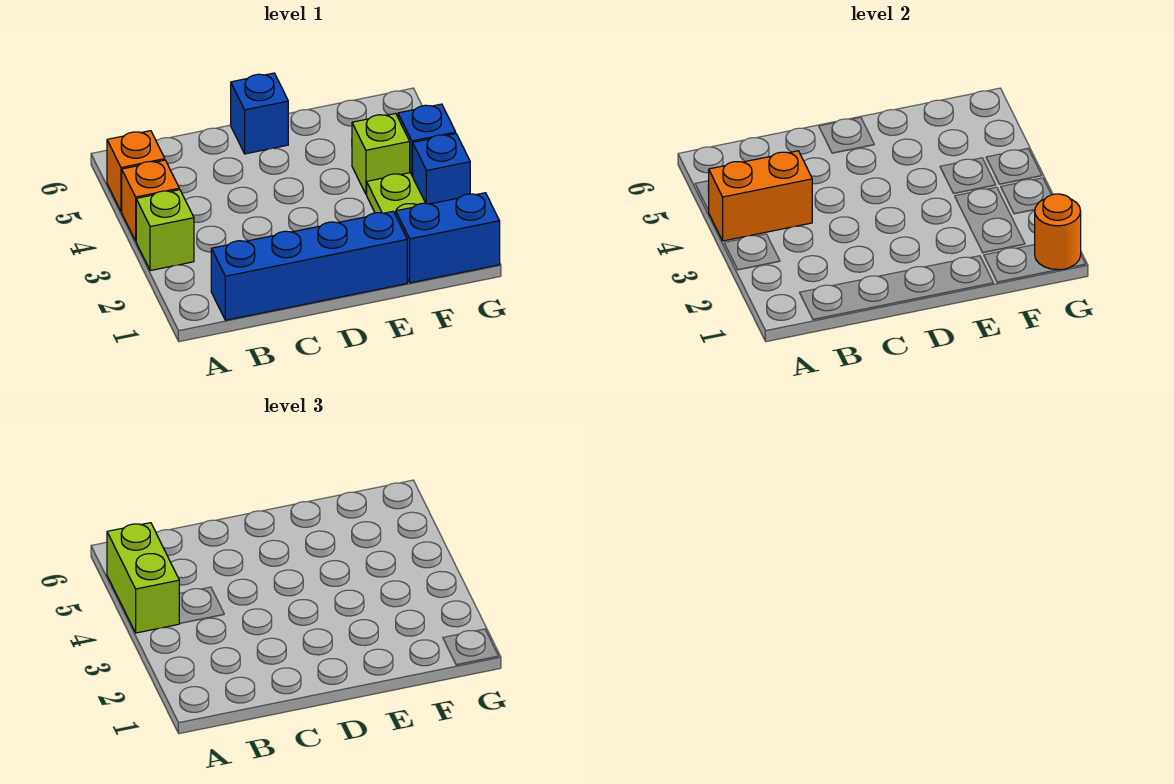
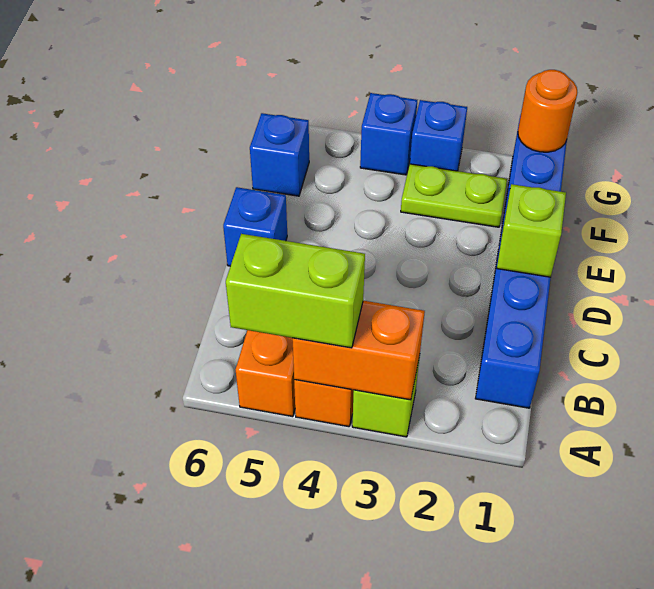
orange brick A4:B4 level 2 -> orange brick A3:A4 level 2
lime brick F4 level 1 -> lime brick D1 level 2
none -> blue brick F6 level 1

